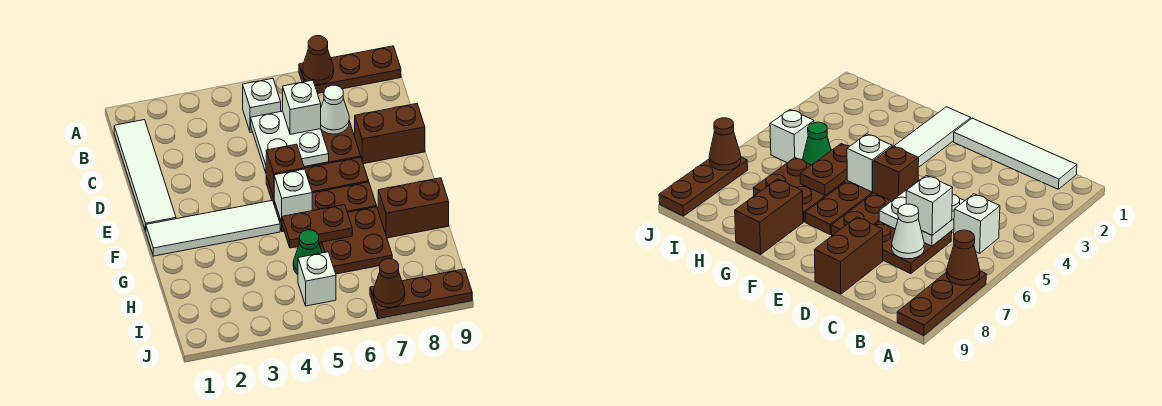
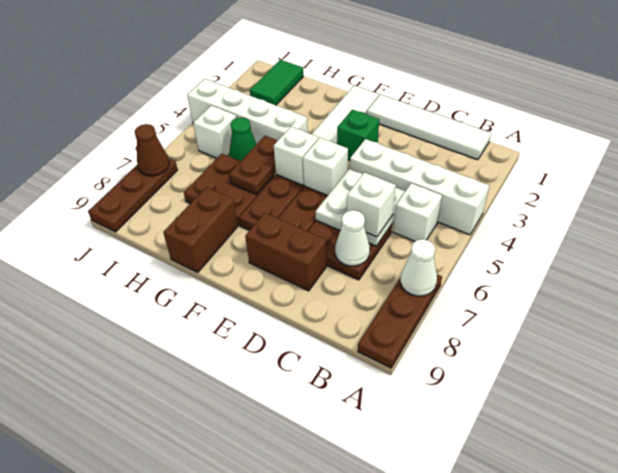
none -> white brick A4:D4 level 1
brown cone A7 level 2 -> white cone A7 level 2
brown brick D8:D9 level 1 -> brown brick D8:E8 level 1
none -> green brick E3 level 1
brown brick E5 level 2 -> white brick E5 level 2
none -> white brick G4:J4 level 1
none -> green tile I1:I2 level 1

